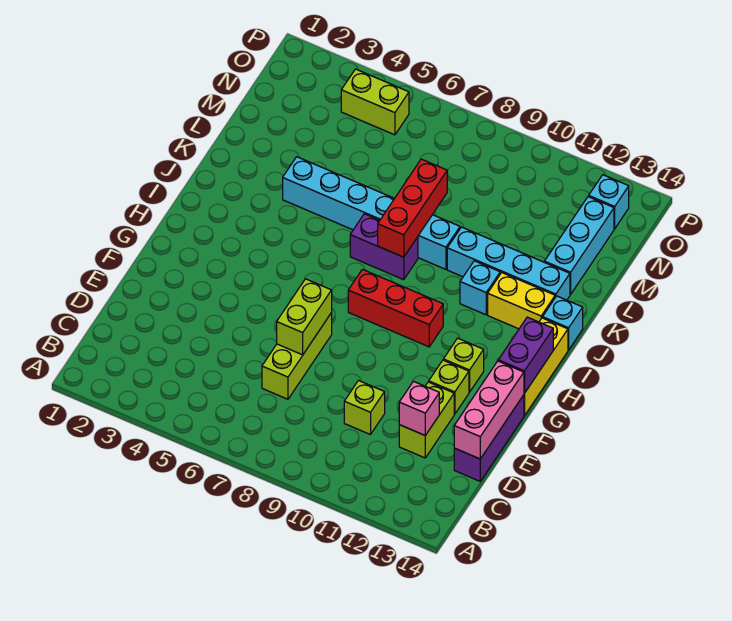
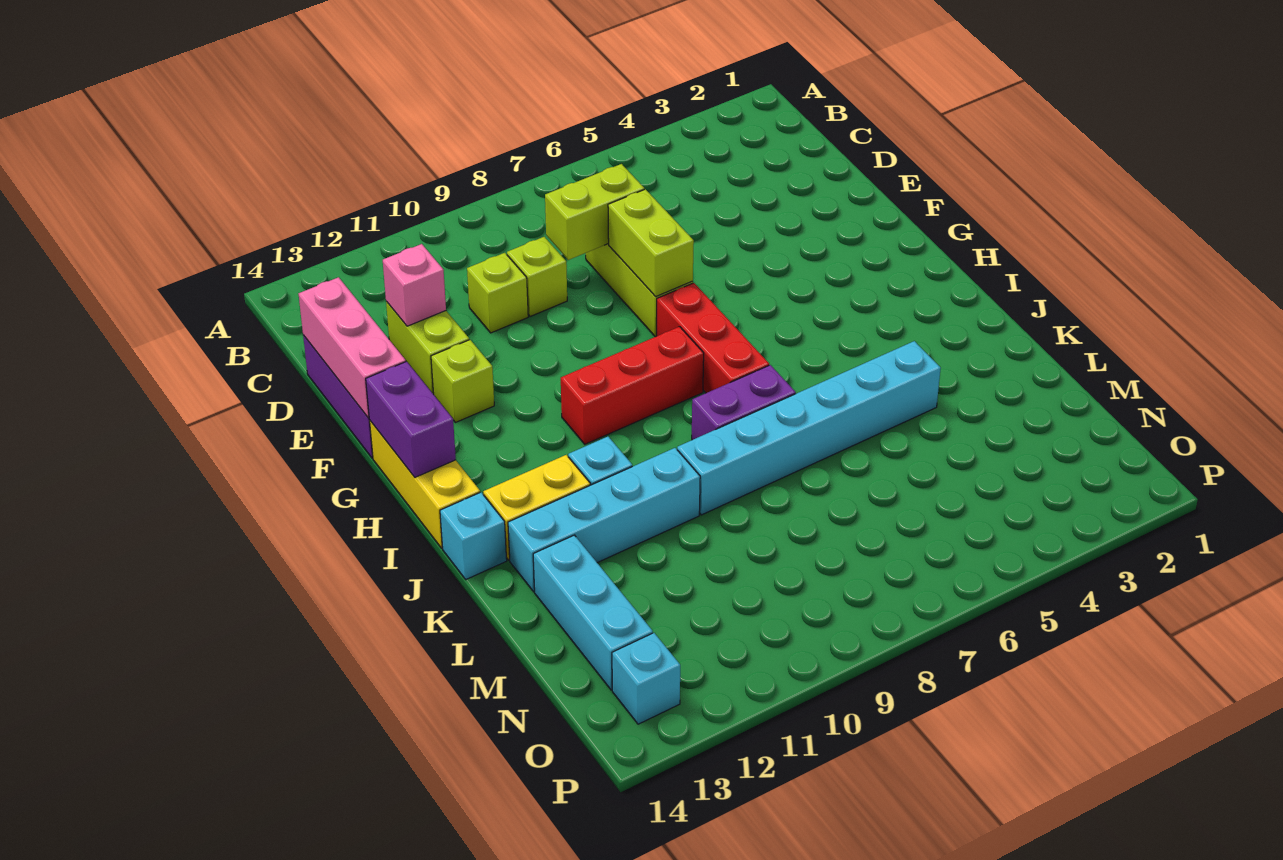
lime brick G12 level 1 -> lime brick D9 level 1
red brick J8:L8 level 2 -> red brick G7:I7 level 1
lime brick O4:O5 level 1 -> lime brick D7:D8 level 2

